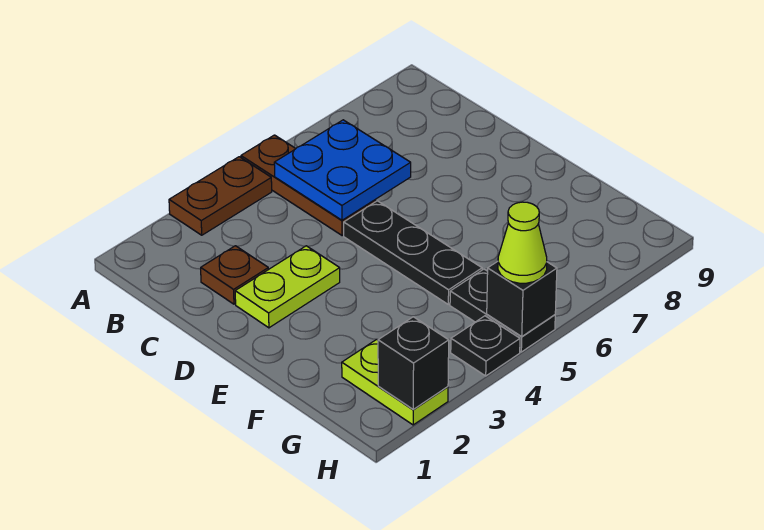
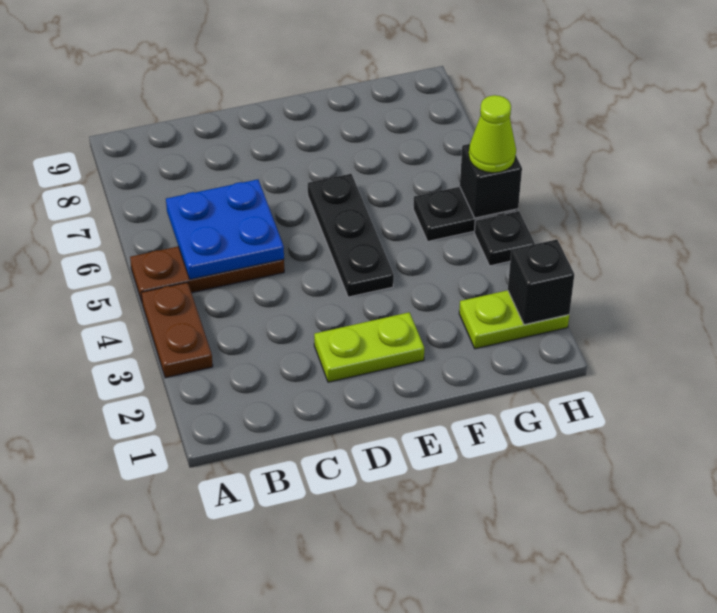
brown plate C2 level 1 -> none
lime plate D2:D3 level 1 -> lime plate D2:E2 level 1
black plate D5:F5 level 1 -> black plate E4:E6 level 1

